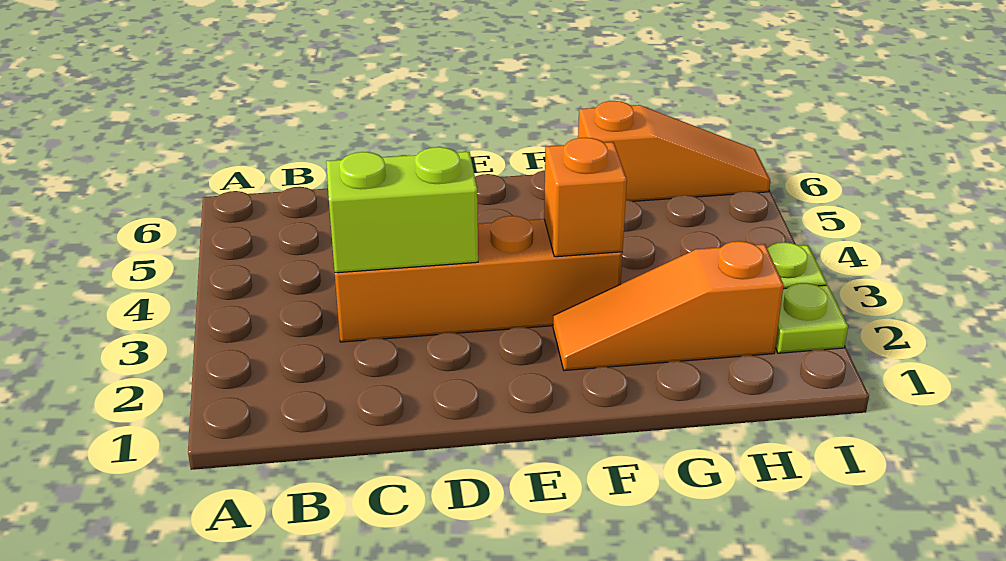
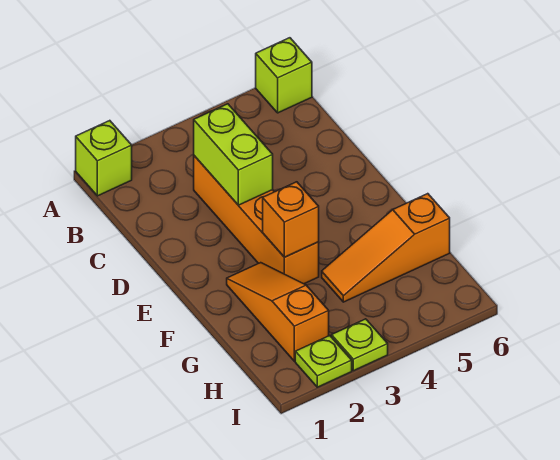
none -> lime brick A1 level 1
none -> lime brick A6 level 1
orange slope G6:I6 level 1 top G -> orange slope G4:G6 level 1 top 6

